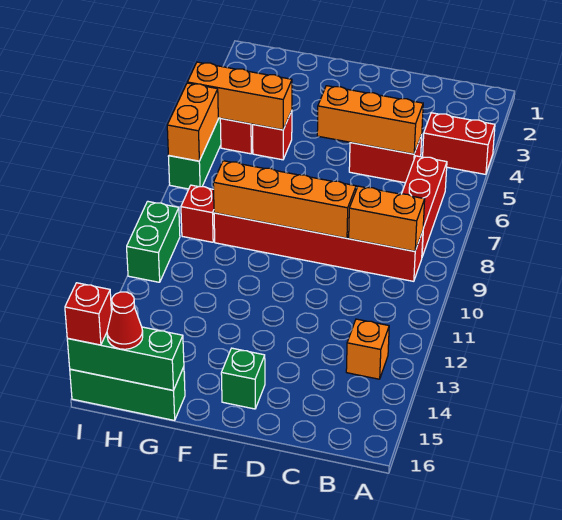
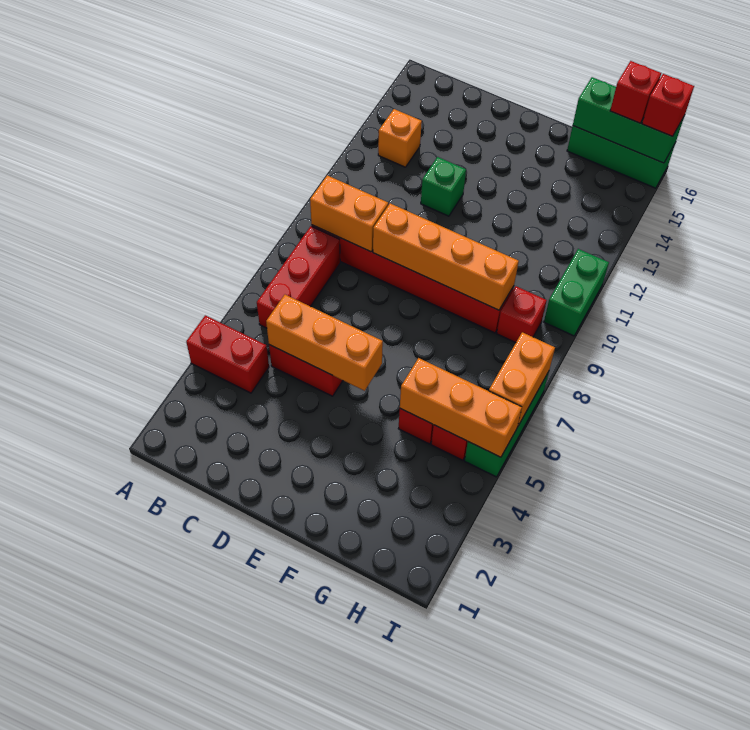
green brick E15 level 1 -> green brick D12 level 1
red cone H16 level 3 -> red brick H16 level 3

